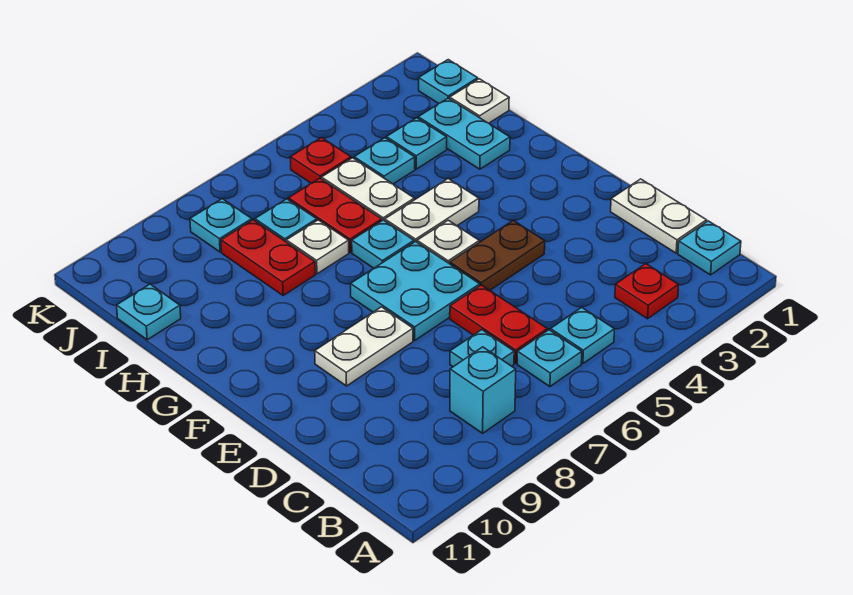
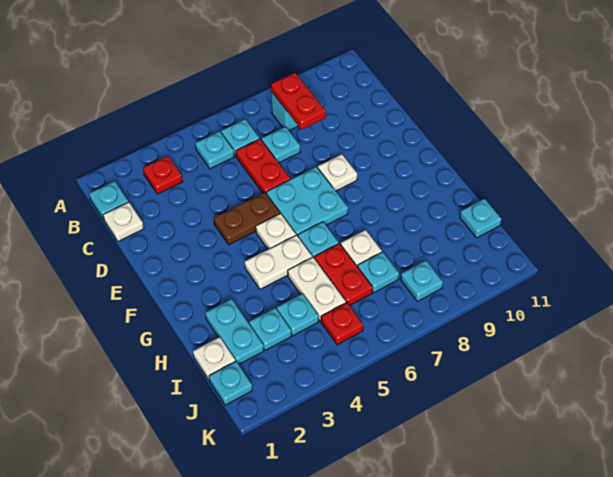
white plate C1:D1 level 1 -> white plate C1 level 1
white plate E8:E9 level 1 -> white plate E8 level 1
red plate H8:I8 level 1 -> red plate B8:C8 level 2

